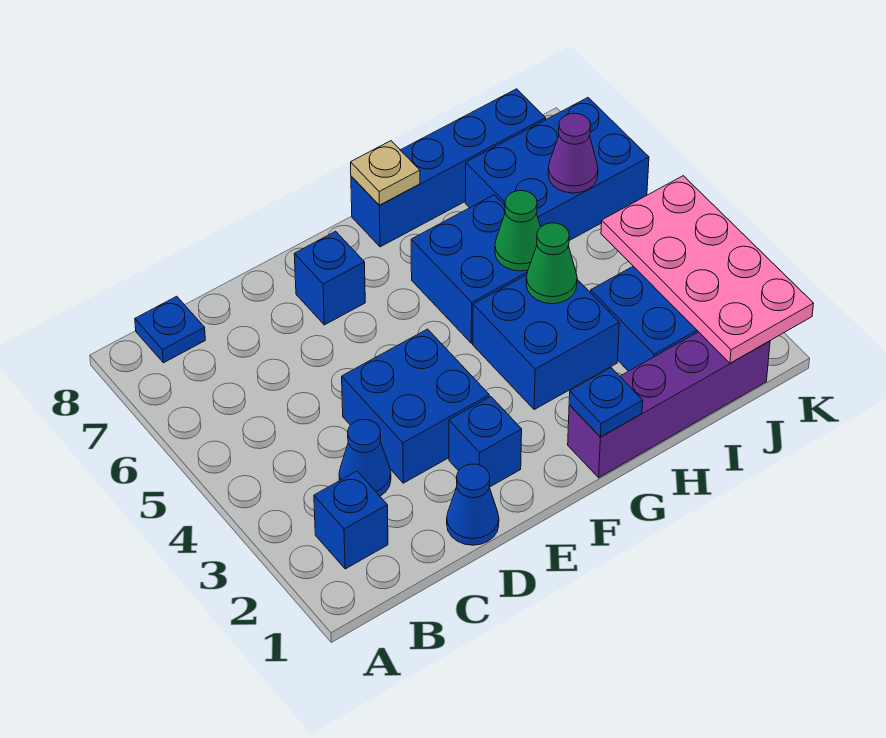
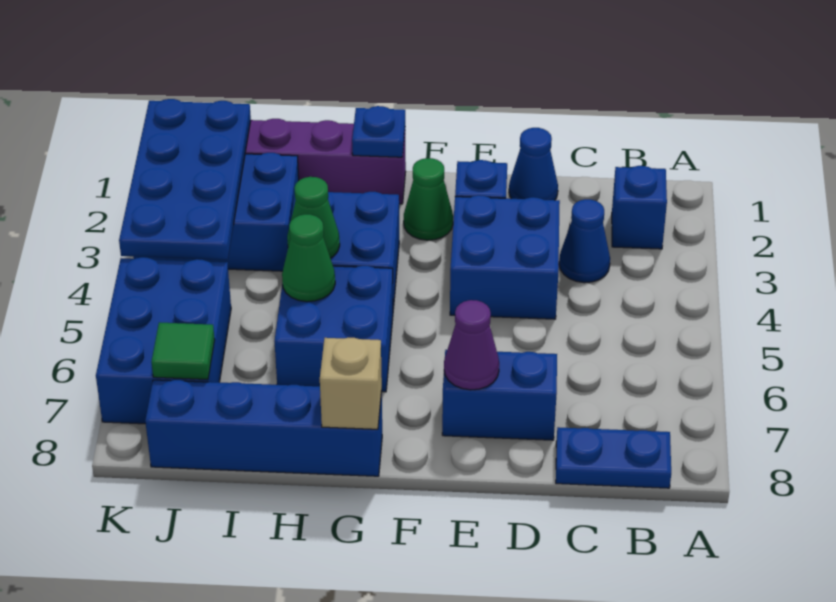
blue plate B8 level 1 -> blue plate B8:C8 level 1
blue brick E7 level 1 -> blue brick D7:E7 level 1
none -> green cone F2 level 1
tan plate G8 level 2 -> tan brick G8 level 2
blue brick I6:K7 level 1 -> blue brick J5:K7 level 1
pink plate J1:K4 level 2 -> blue plate J1:K4 level 2
purple cone J6 level 2 -> purple cone E7 level 2
none -> green tile J7 level 2

